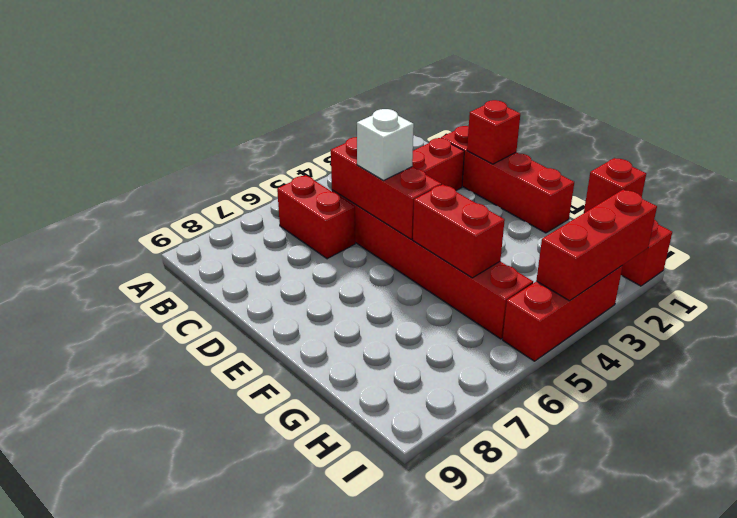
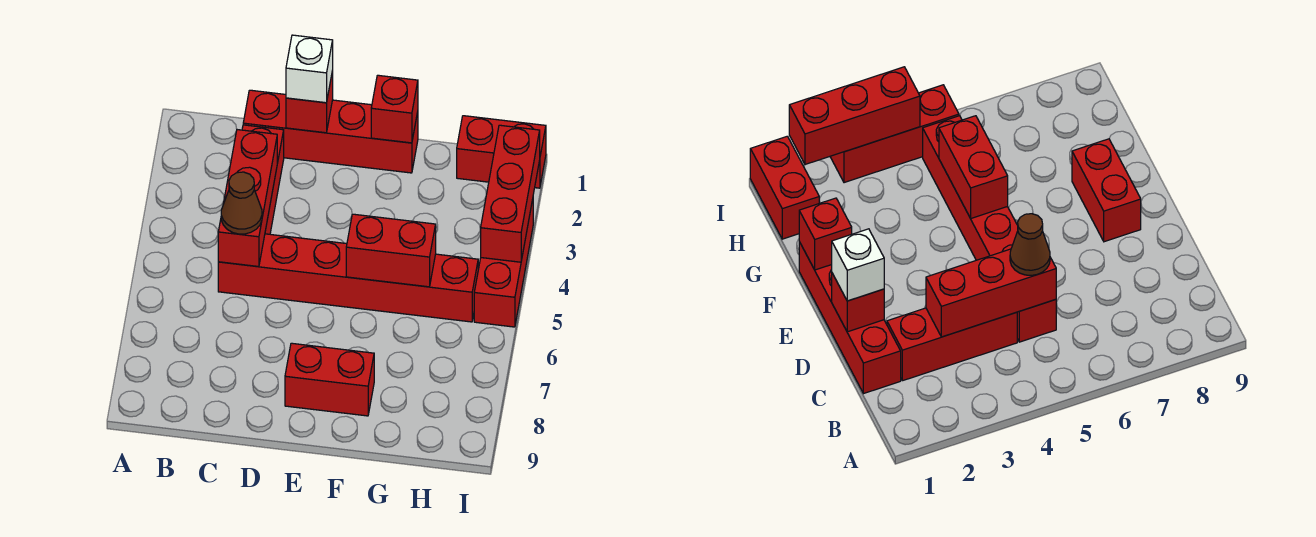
red brick B6:C6 level 1 -> red brick E8:F8 level 1
red brick C5:E5 level 2 -> red brick C3:C5 level 2
none -> brown cone C5 level 3
white brick D5 level 3 -> white brick D1 level 3
red brick H1 level 2 -> red brick F1 level 2

